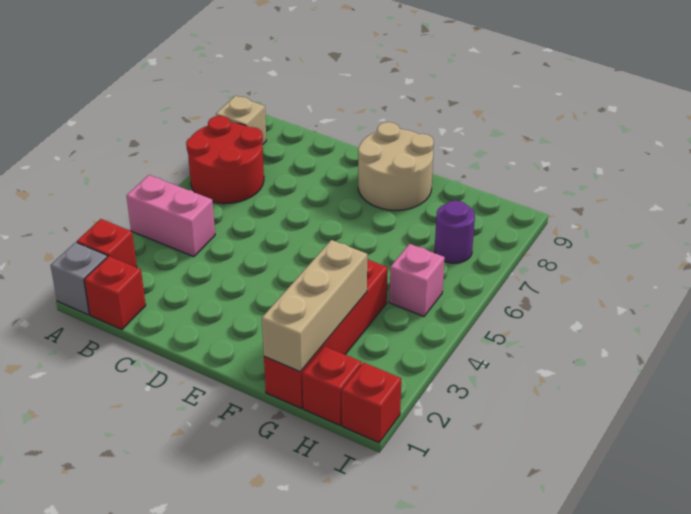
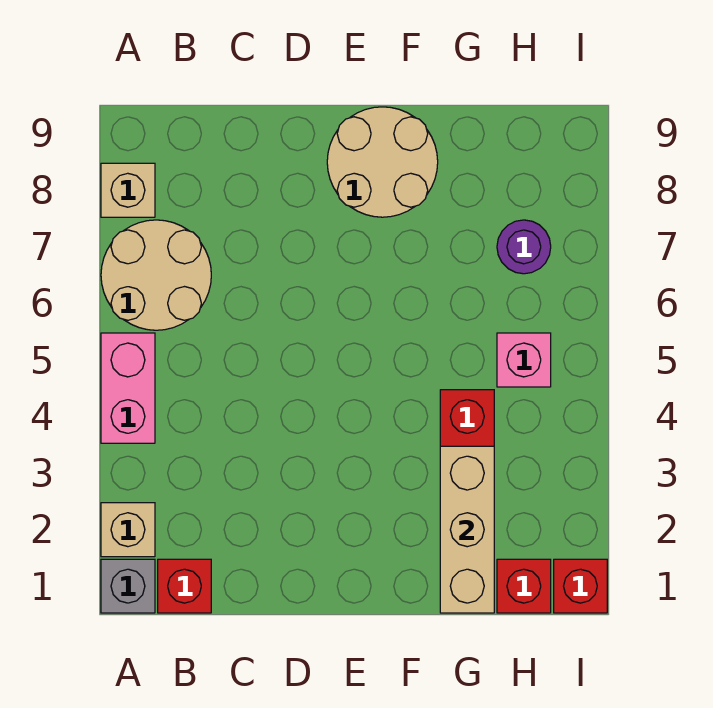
red brick A2 level 1 -> tan brick A2 level 1
pink brick A4:B4 level 1 -> pink brick A4:A5 level 1
red round brick A6:B7 level 1 -> tan round brick A6:B7 level 1

